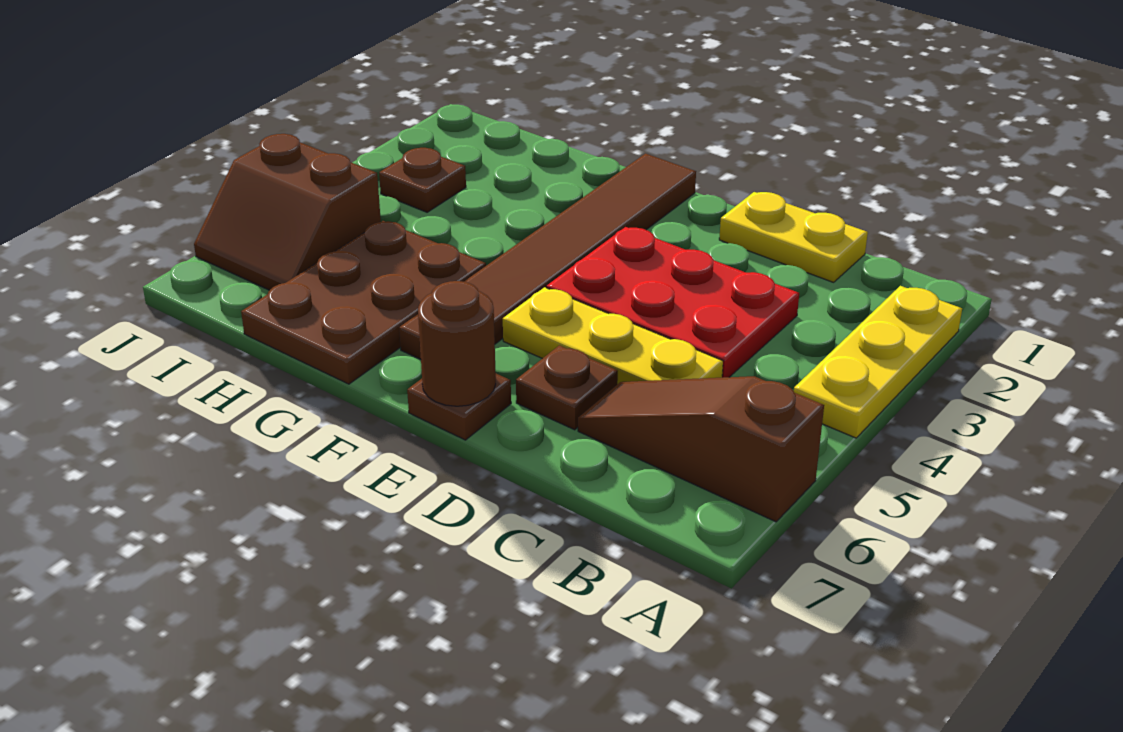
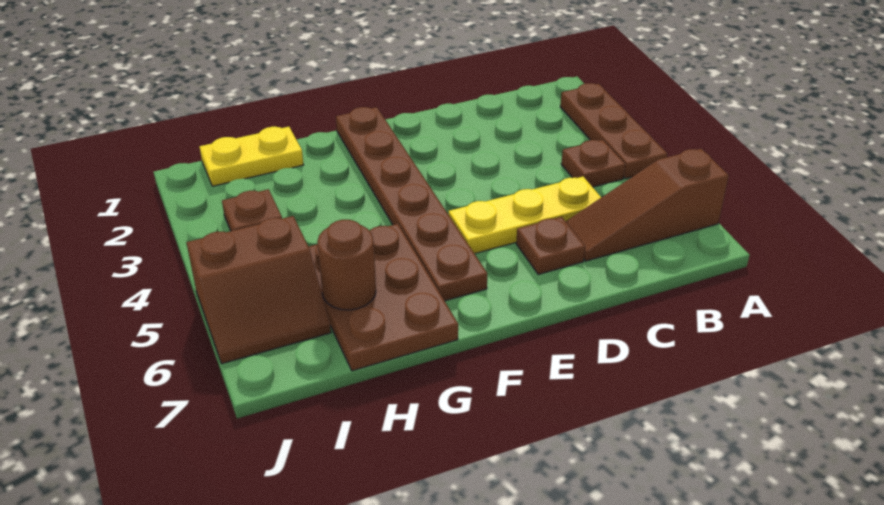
yellow plate A2:A4 level 1 -> brown plate A2:A4 level 1
yellow plate C1:D1 level 1 -> yellow plate H1:I1 level 1
red plate C3:E4 level 1 -> none
brown plate E7 level 1 -> brown plate B4 level 1
brown round brick E7 level 2 -> brown round brick H6 level 2
brown tile F1:F6 level 1 -> brown plate F1:F6 level 1

